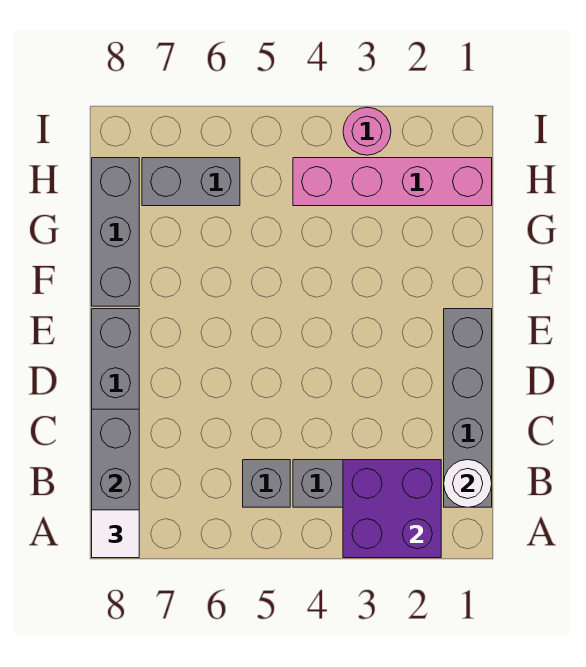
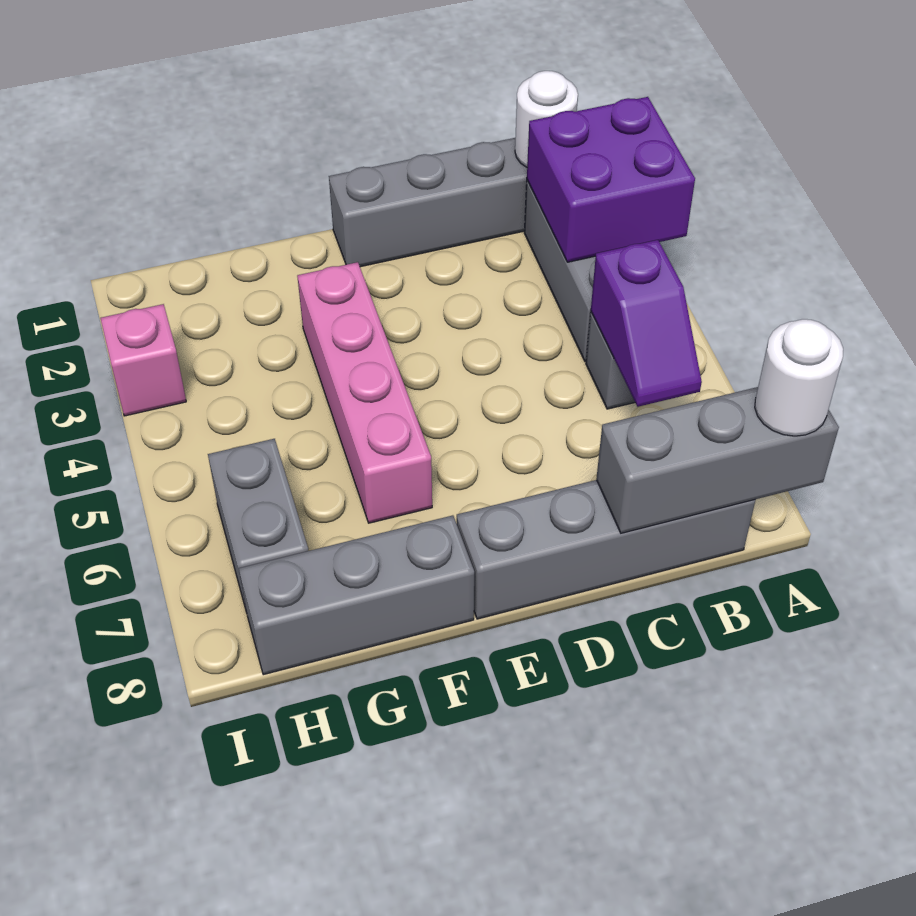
white tile A8 level 3 -> white round brick A8 level 3
none -> purple slope B5:B6 level 2 top 5
pink brick H1:H4 level 1 -> pink brick F3:F6 level 1
pink round brick I3 level 1 -> pink brick I3 level 1

